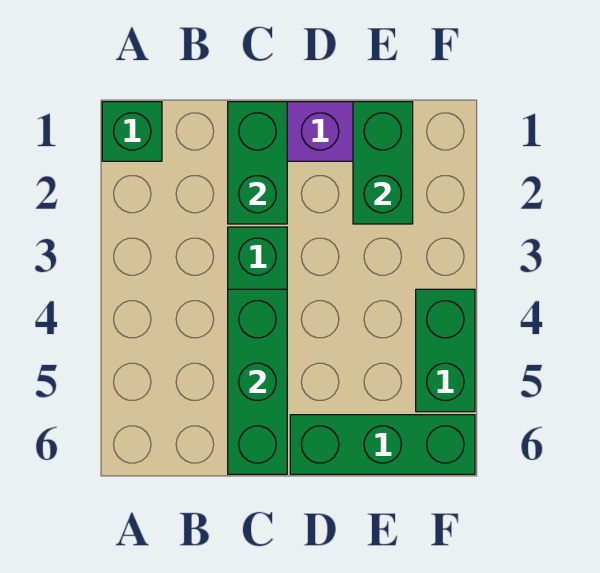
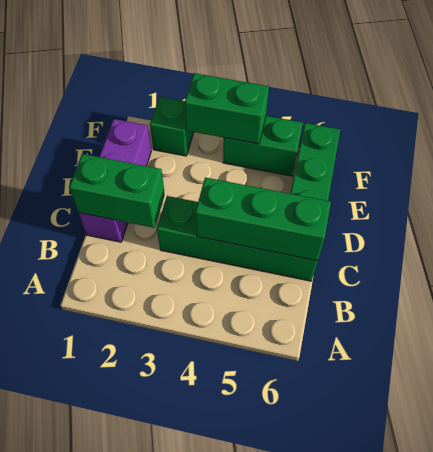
green brick A1 level 1 -> green brick F2 level 1
green brick E1:E2 level 2 -> green brick F3:F4 level 2

